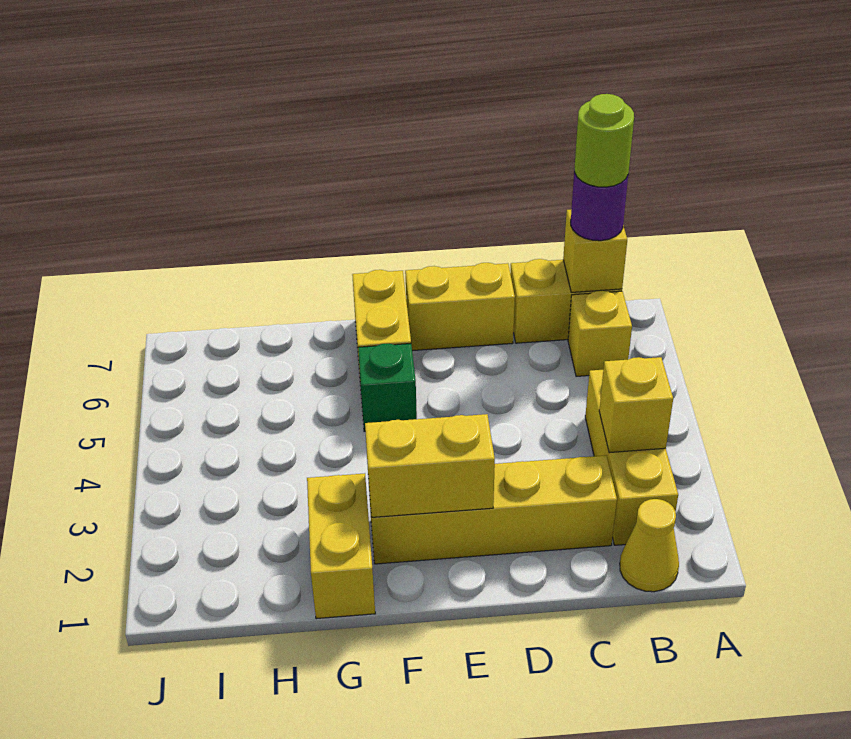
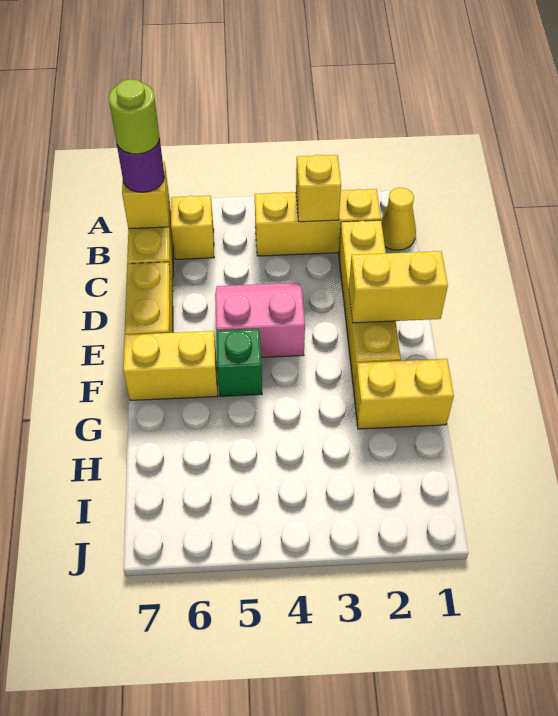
none -> pink slope D4:E5 level 1 top E
yellow brick E2:F2 level 2 -> yellow brick E1:E2 level 2

